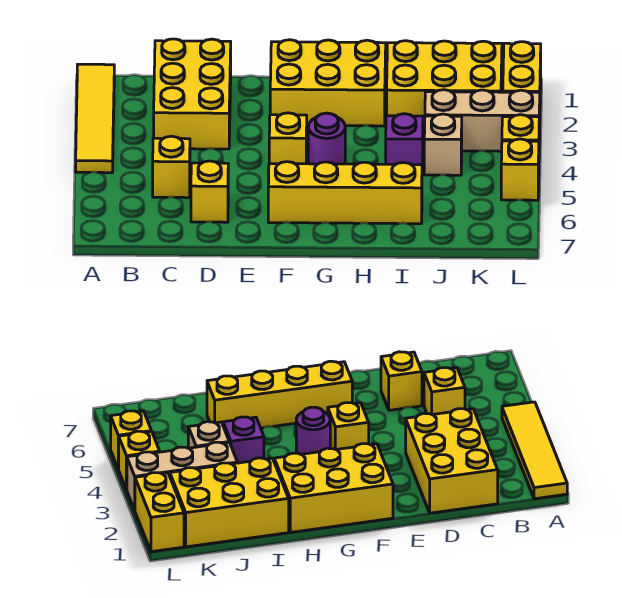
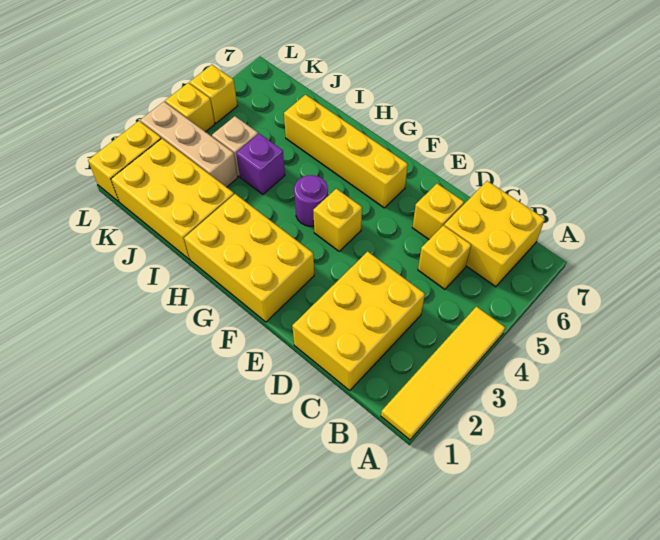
none -> yellow brick B6:C7 level 1

